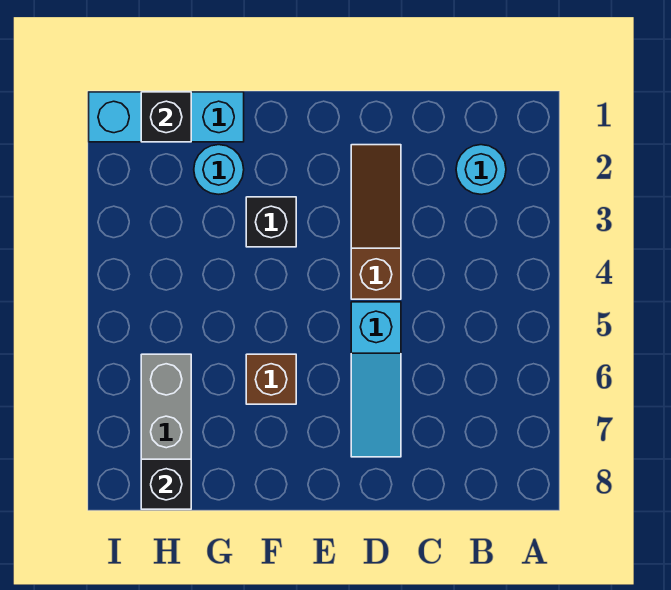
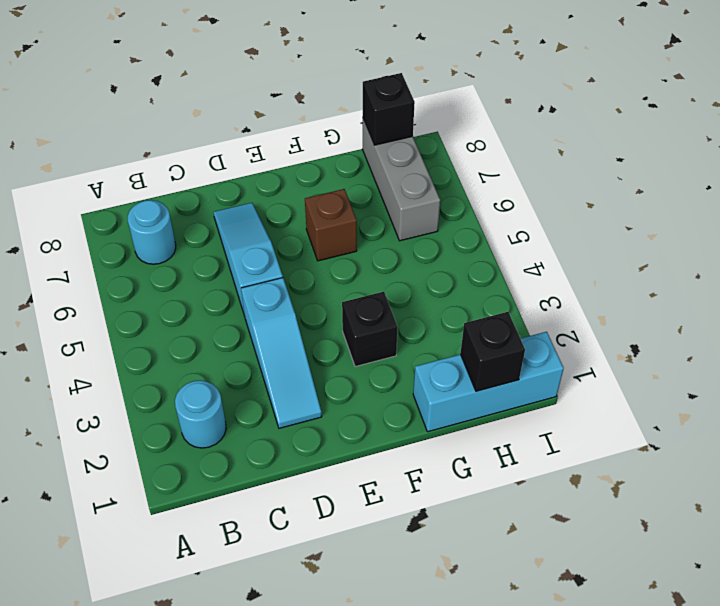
brown slope D2:D4 level 1 top 4 -> cyan slope D2:D4 level 1 top 4
cyan round brick G2 level 1 -> cyan round brick B7 level 1

